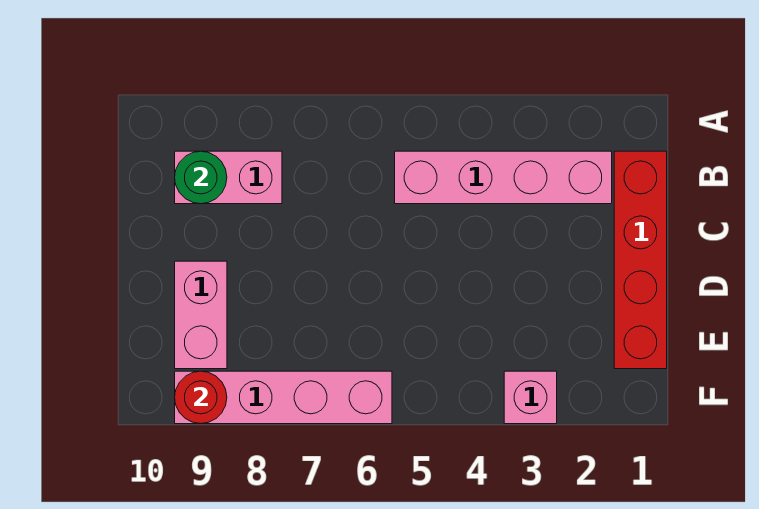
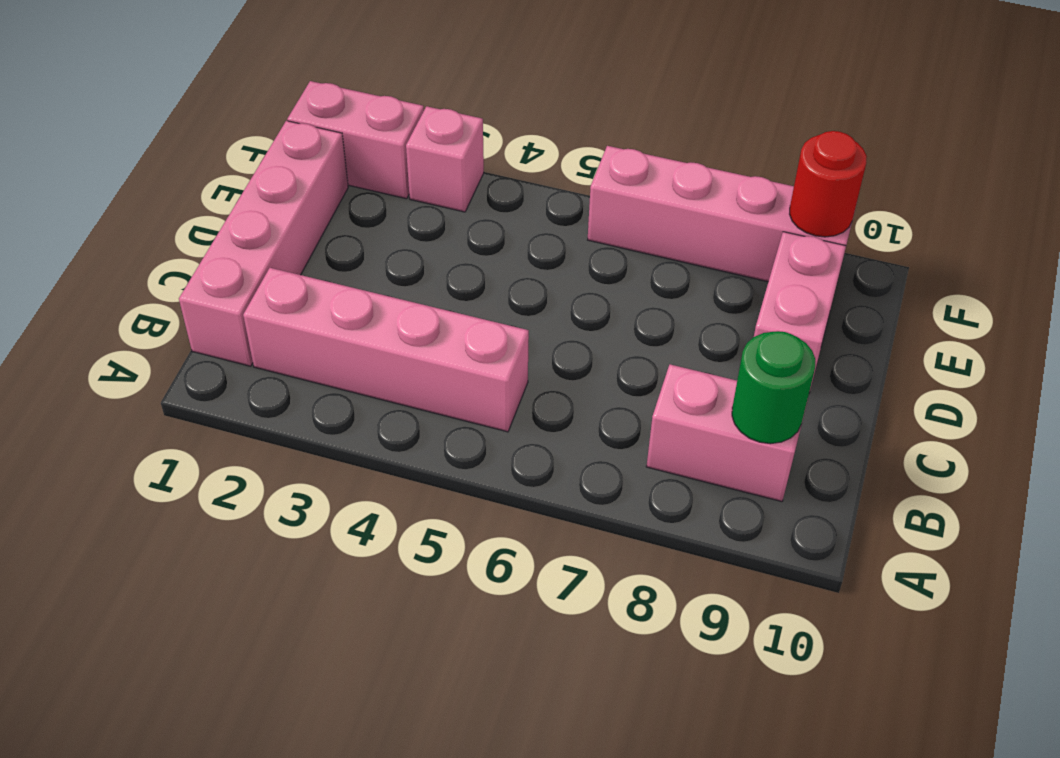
red brick B1:E1 level 1 -> pink brick B1:E1 level 1
none -> pink brick F1:F2 level 1

